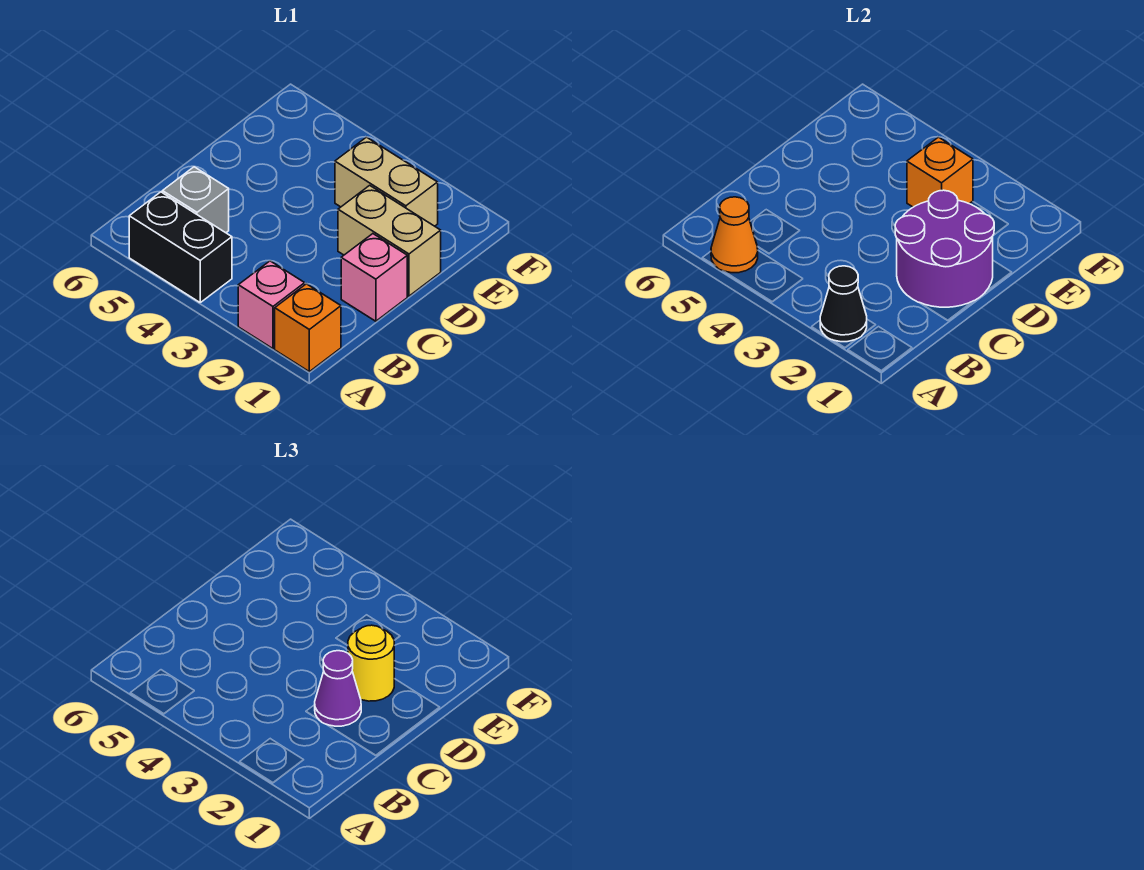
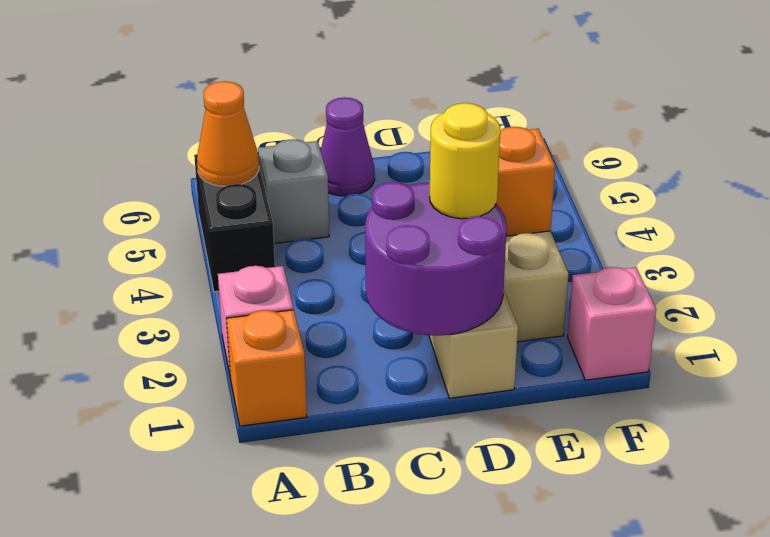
black cone A2 level 2 -> none
pink brick C1 level 1 -> pink brick F1 level 1
purple cone C2 level 3 -> purple cone C6 level 1

